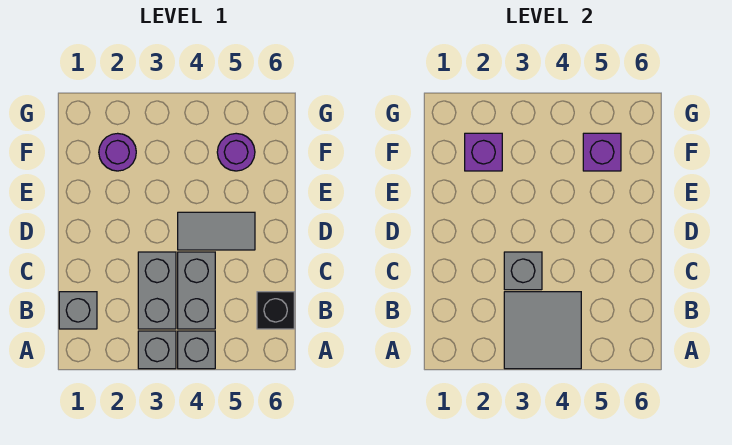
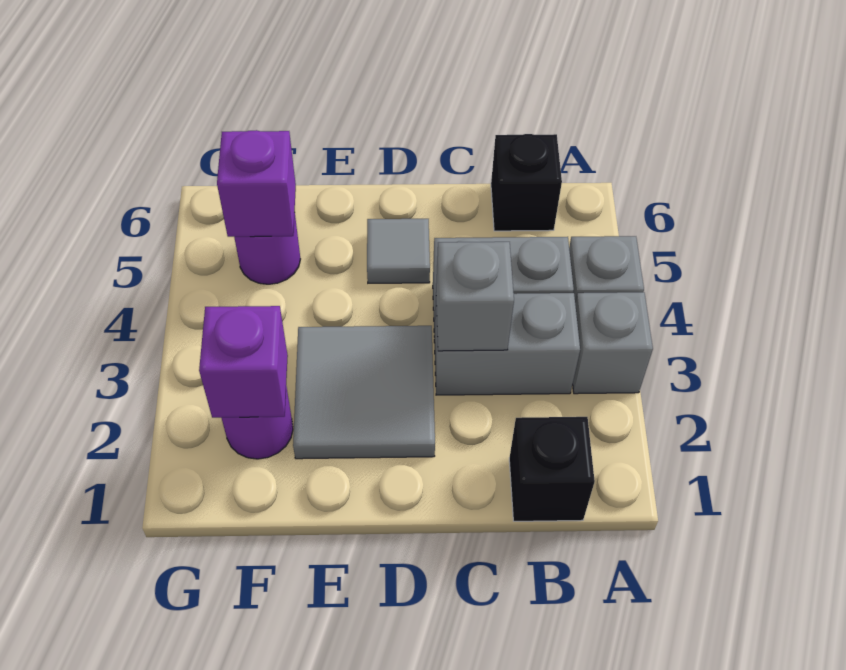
grey tile A3:B4 level 2 -> grey tile D2:E3 level 1
grey brick B1 level 1 -> black brick B1 level 1
grey tile D4:D5 level 1 -> grey tile D5 level 1

